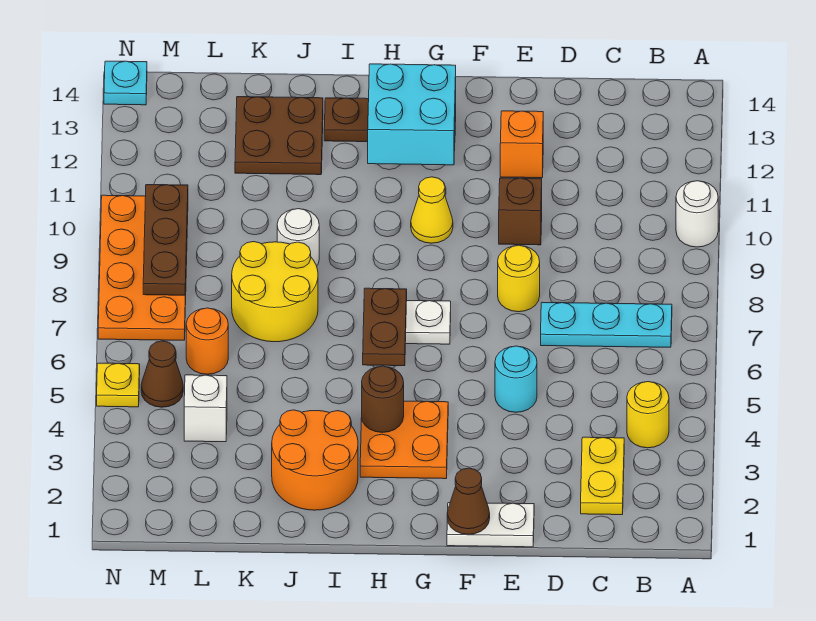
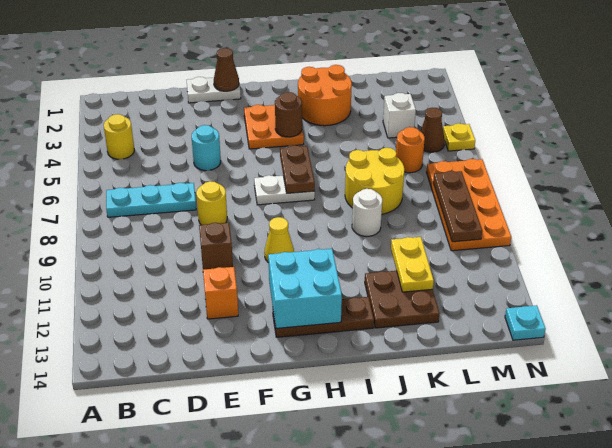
white round brick A10 level 1 -> none
yellow plate C2:C3 level 1 -> yellow plate K11:K12 level 2

